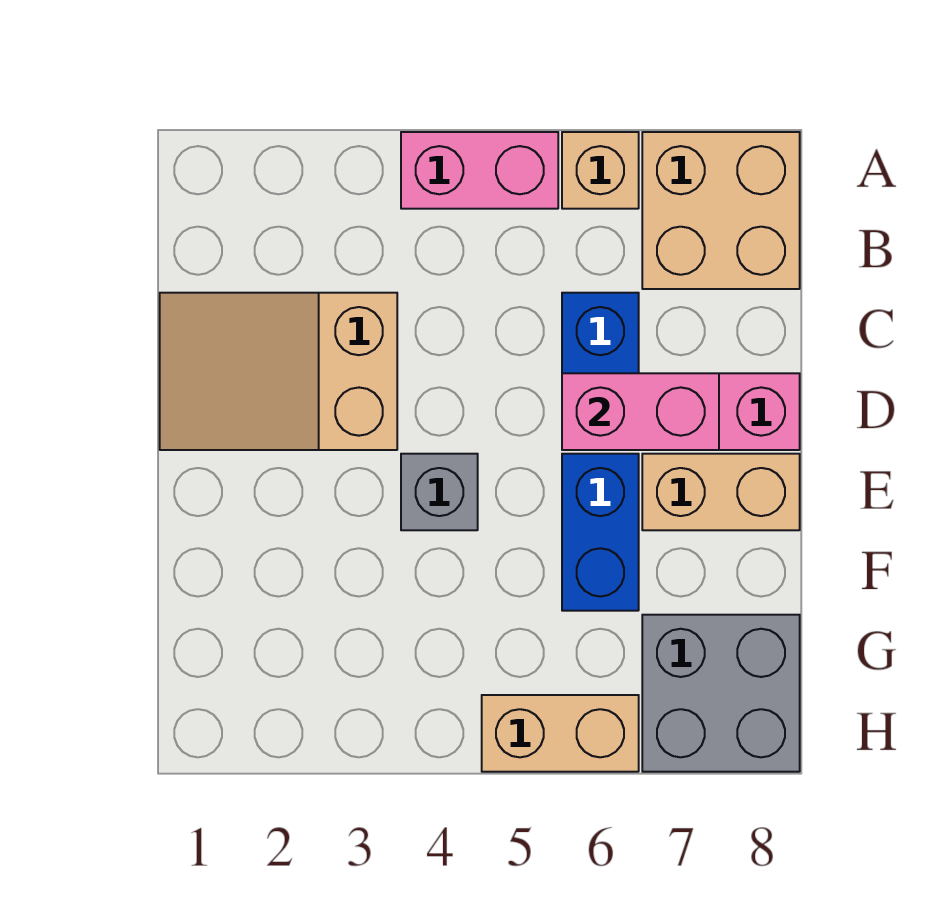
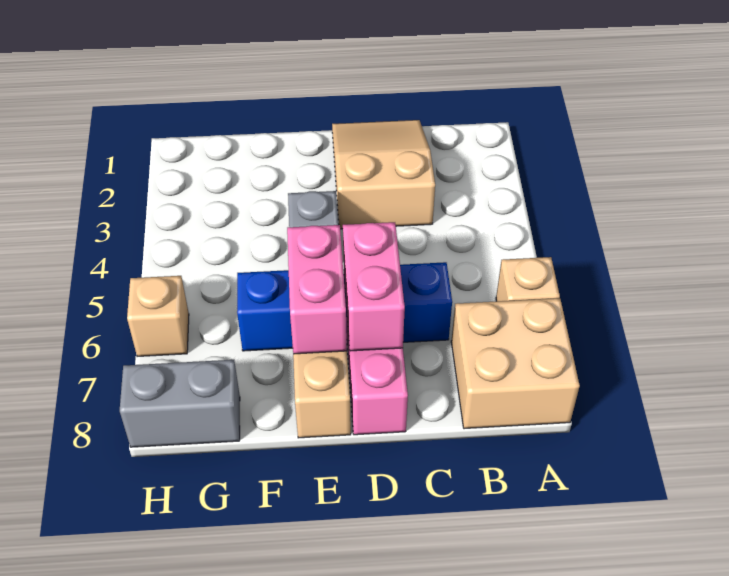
pink brick A4:A5 level 1 -> pink brick E6:E7 level 2
grey brick G7:H8 level 1 -> grey brick G8:H8 level 1
tan brick H5:H6 level 1 -> tan brick H6 level 1

